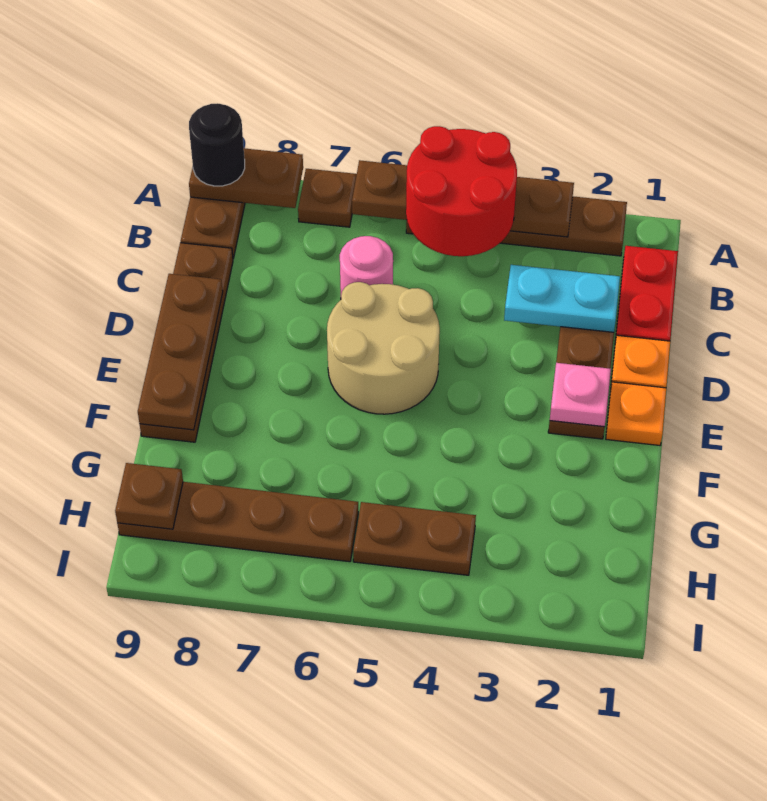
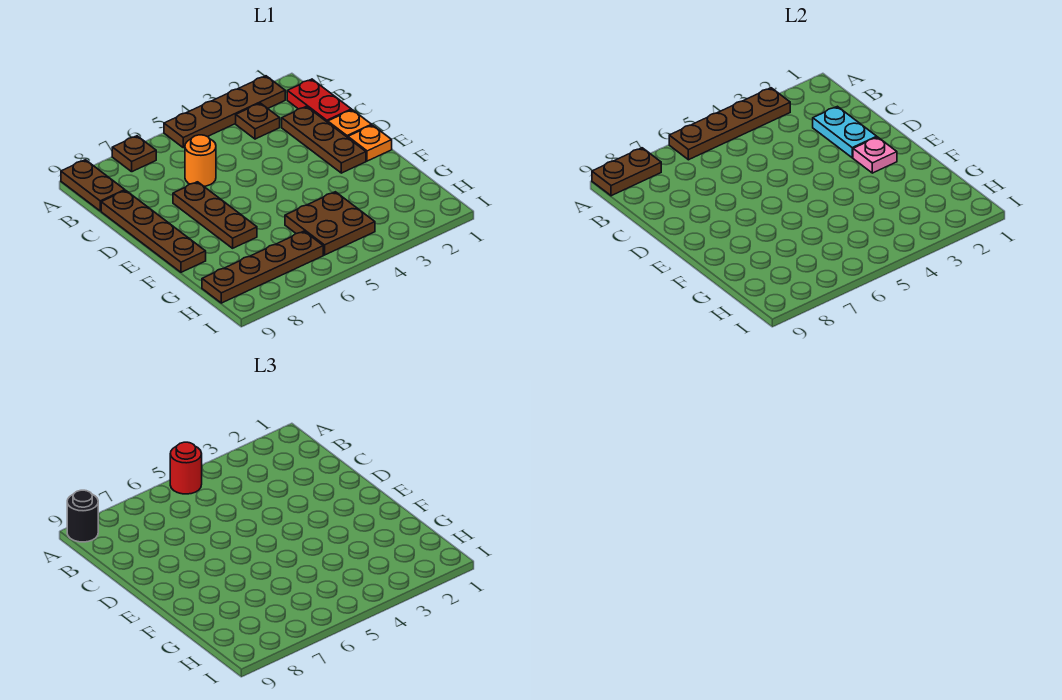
red round brick A4:B5 level 3 -> red round brick A5 level 3
cyan plate C2:C3 level 2 -> cyan plate C2:D2 level 2
pink round brick C6 level 1 -> orange round brick C6 level 1
tan round brick D5:E6 level 1 -> none
brown plate D9:F9 level 2 -> brown plate D7:F7 level 1
brown plate H4:H5 level 1 -> brown plate G4:H5 level 1
brown plate H9 level 2 -> brown plate B3 level 1

